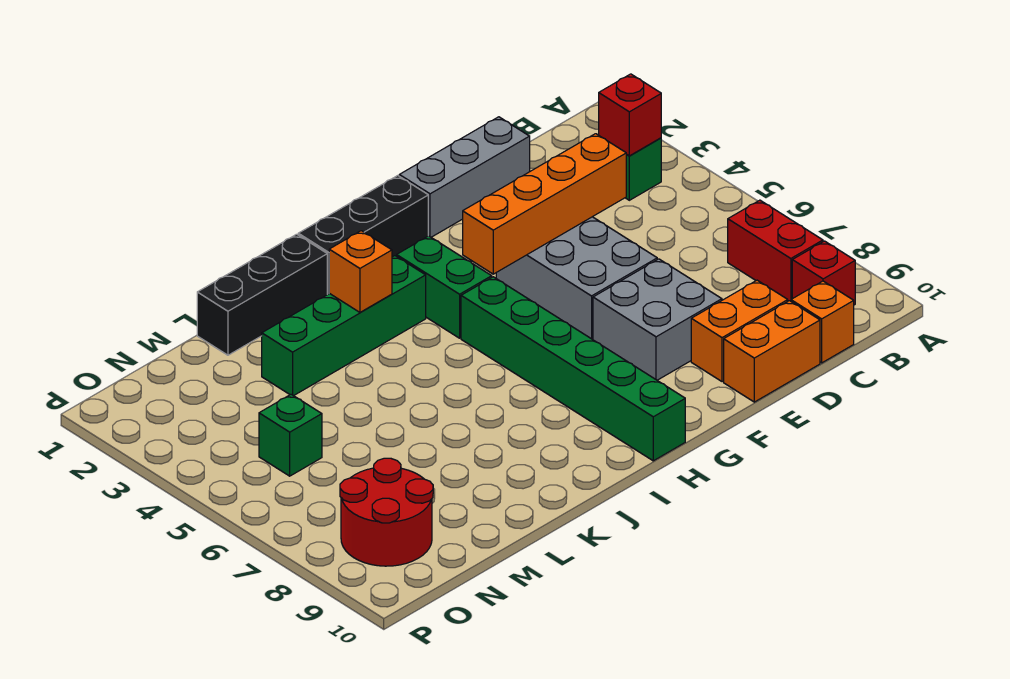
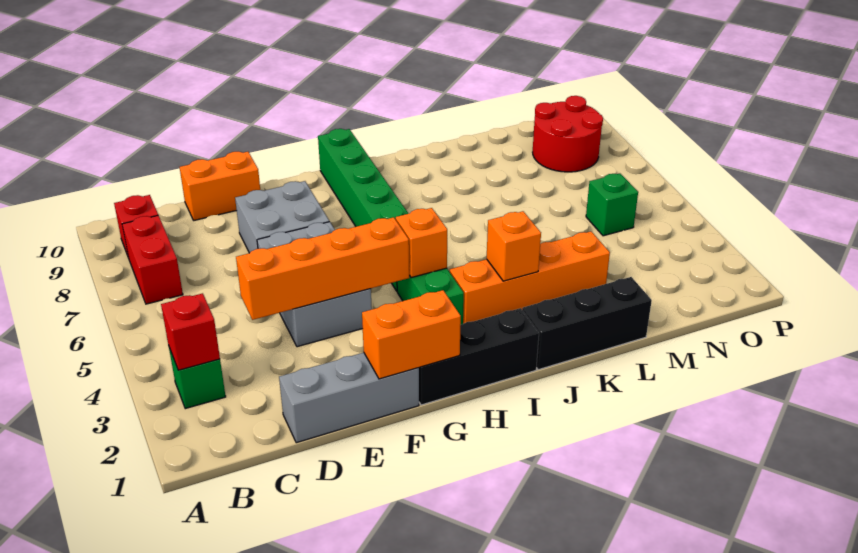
orange brick C10 level 1 -> orange brick H4 level 2
orange brick D9:E9 level 1 -> orange brick F1:G1 level 2
green brick I3:L3 level 1 -> orange brick I3:L3 level 1

